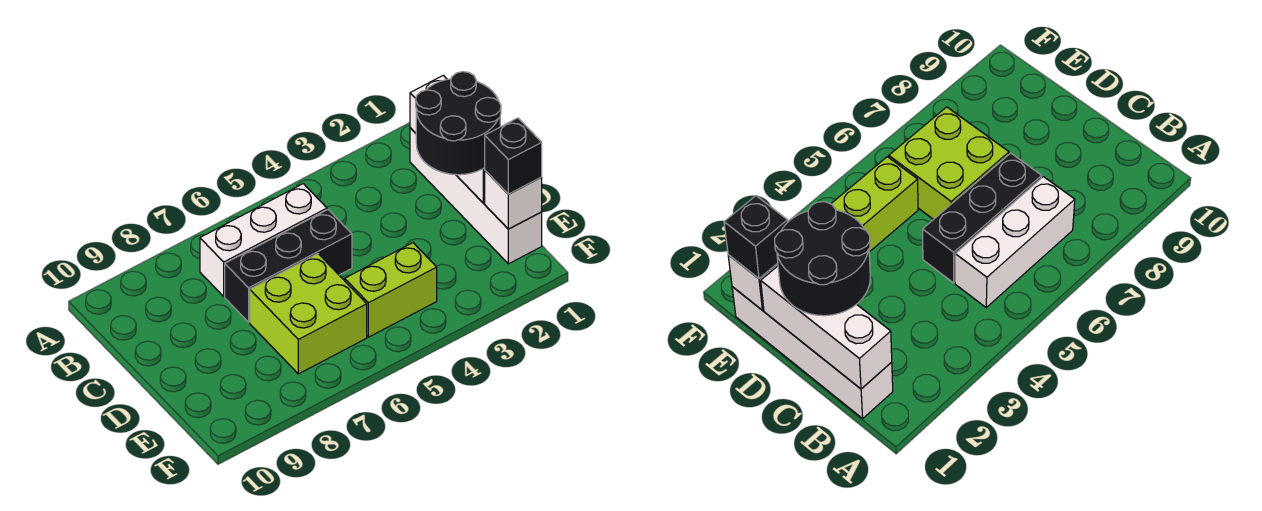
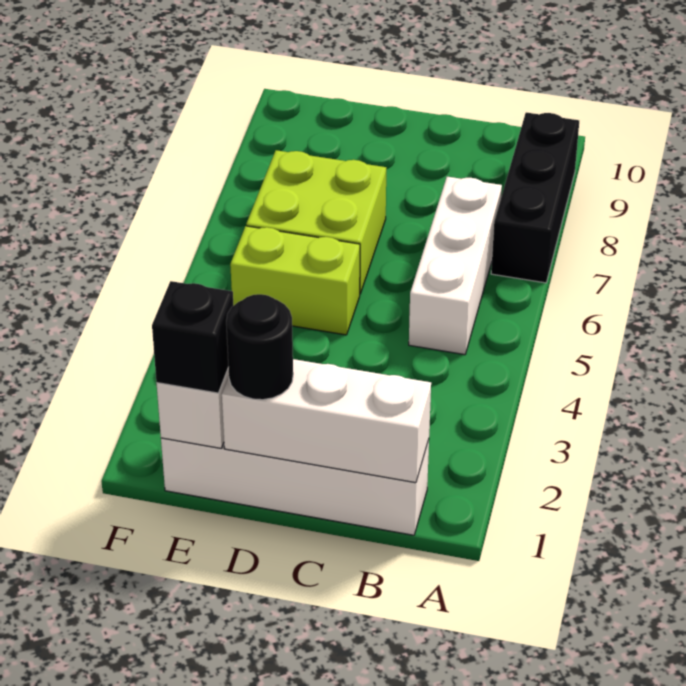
black round brick C1:D2 level 3 -> black round brick D1 level 3
black brick C5:C7 level 1 -> black brick A7:A9 level 1
lime brick E4:E5 level 1 -> lime brick D5:E5 level 1

